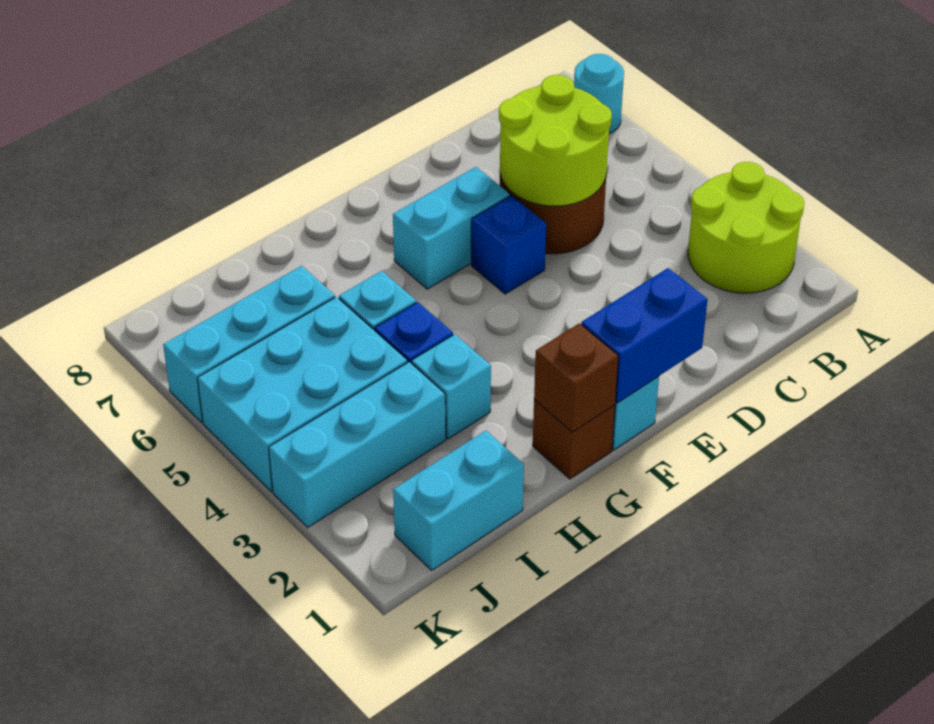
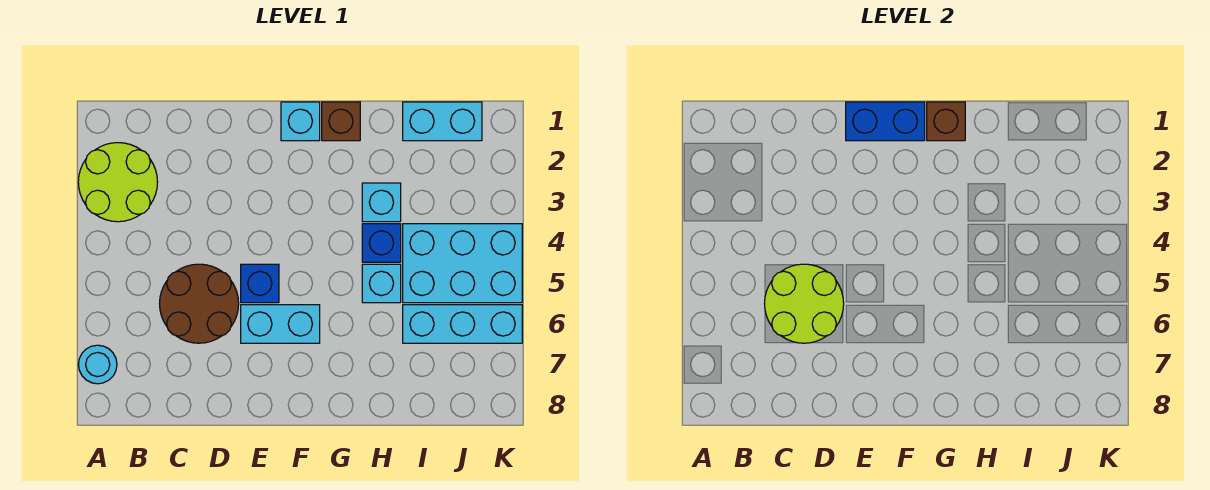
cyan brick I3:K3 level 1 -> none

